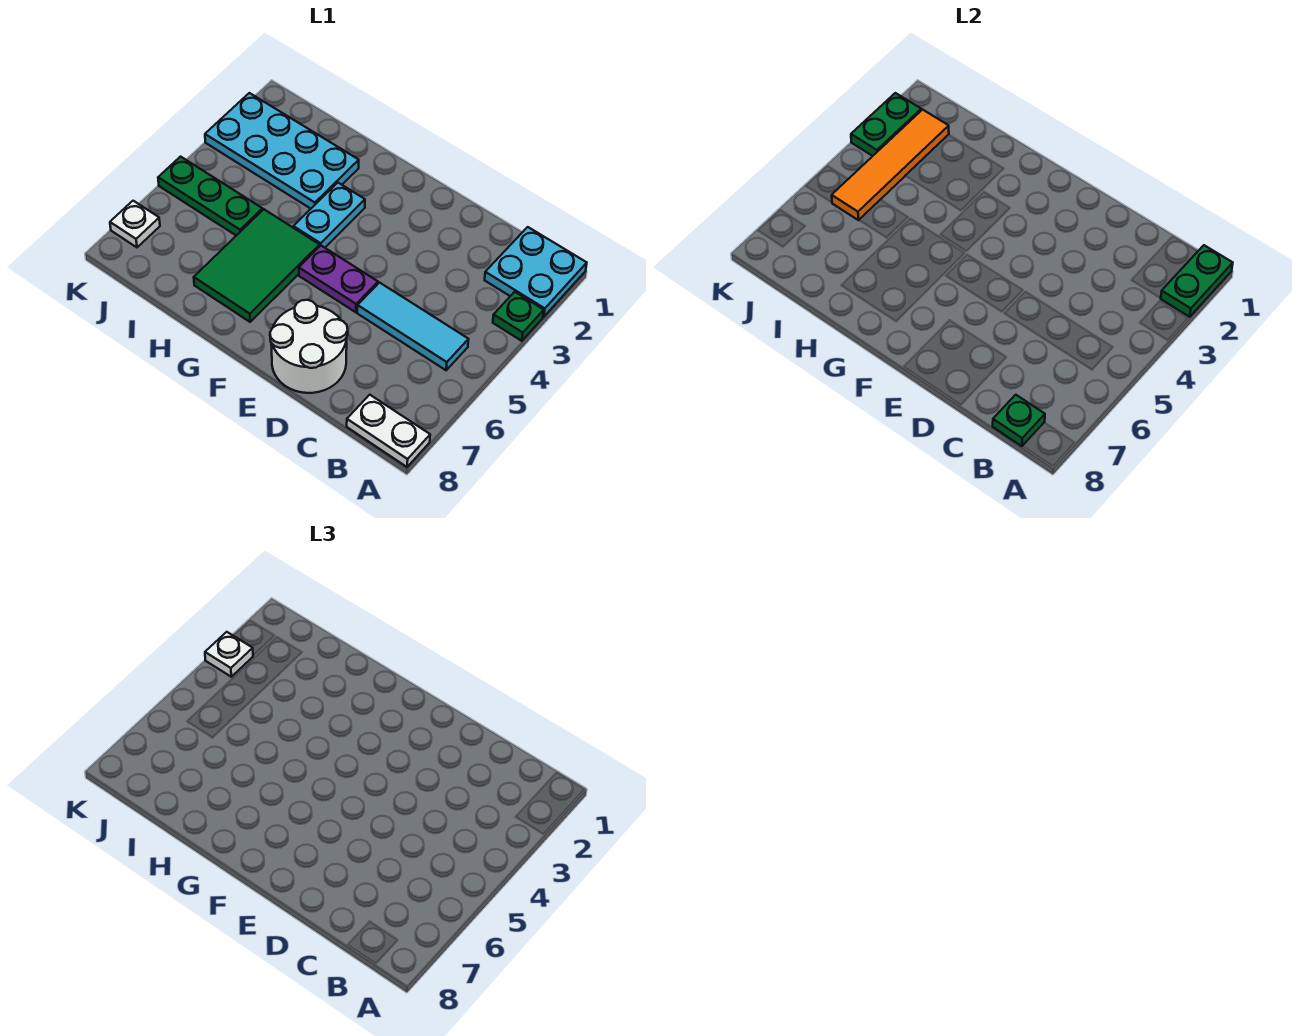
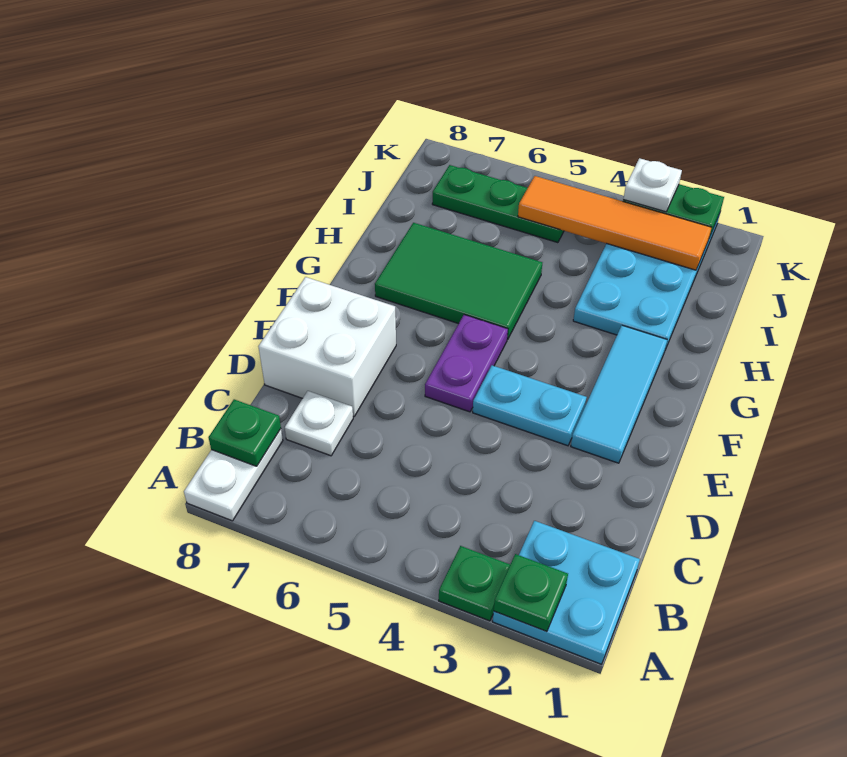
green plate A1:A2 level 2 -> green plate A2 level 2
cyan tile B5:D5 level 1 -> cyan tile E2:G2 level 1
white round brick D7:E8 level 1 -> white brick D7:E8 level 1
cyan plate G3:G4 level 1 -> cyan plate E3:E4 level 1
green plate I5:K5 level 1 -> green plate J5:J7 level 1
white plate K7 level 1 -> white plate C7 level 1

